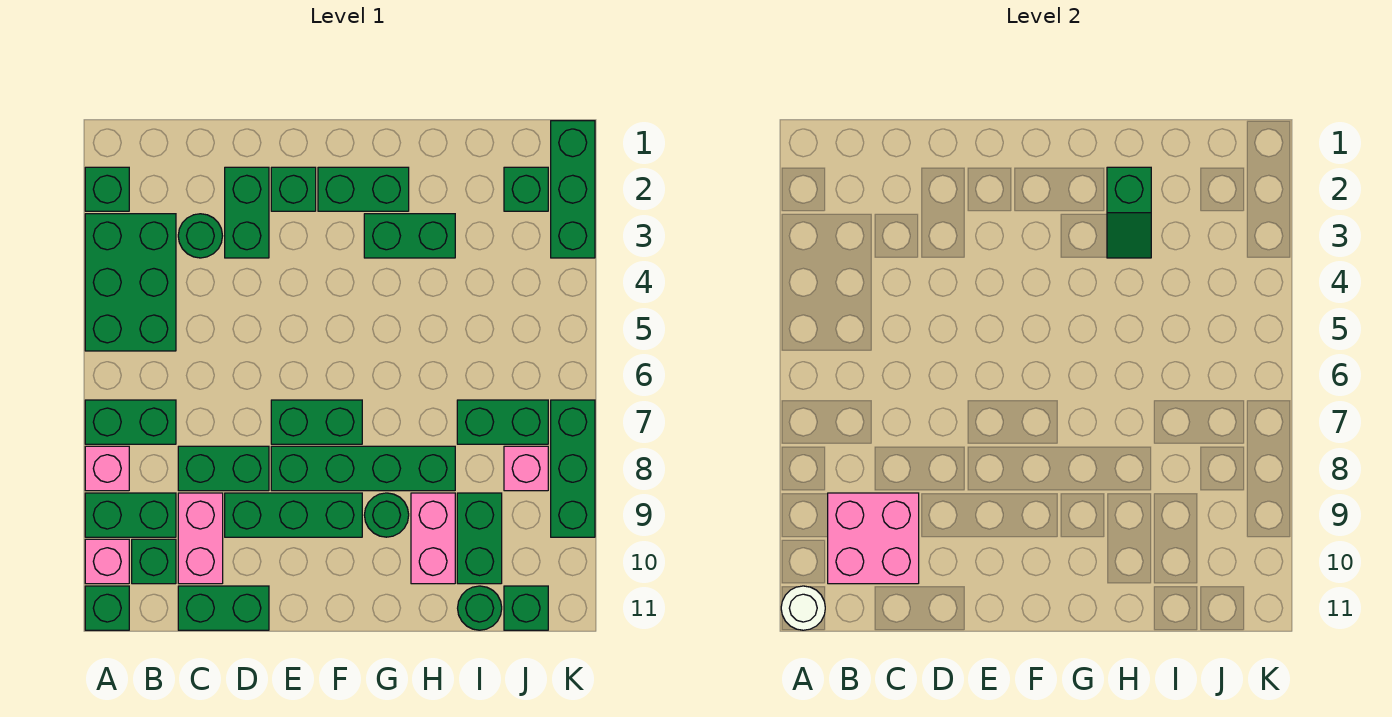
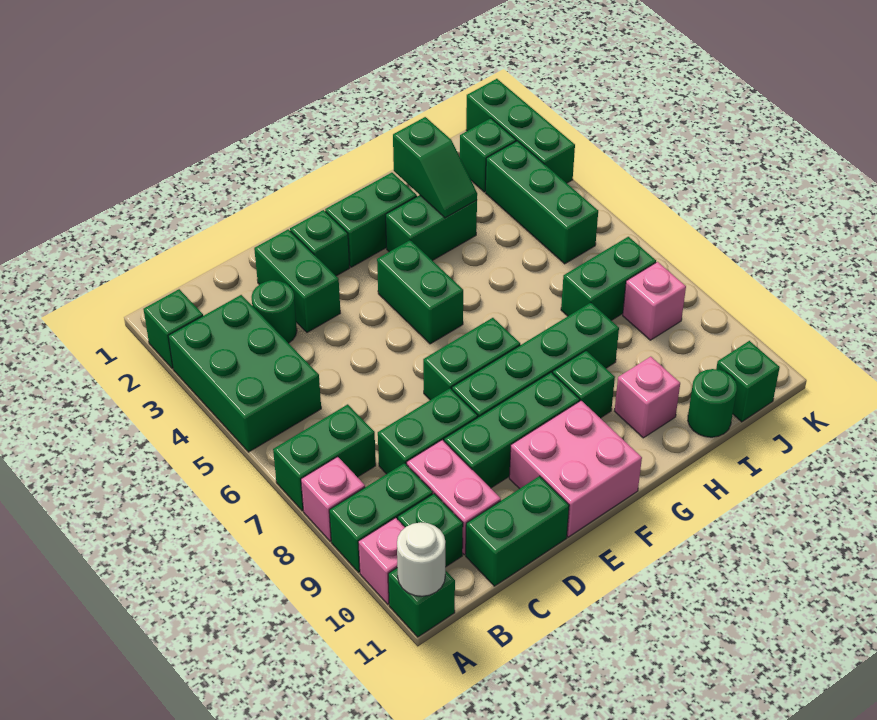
pink brick B9:C10 level 2 -> pink brick E10:F11 level 1
green round brick G9 level 1 -> green brick G9 level 1
pink brick H9:H10 level 1 -> pink brick H10 level 1
green brick I9:I10 level 1 -> green brick F4:F5 level 1
green brick K7:K9 level 1 -> green brick J3:J5 level 1

